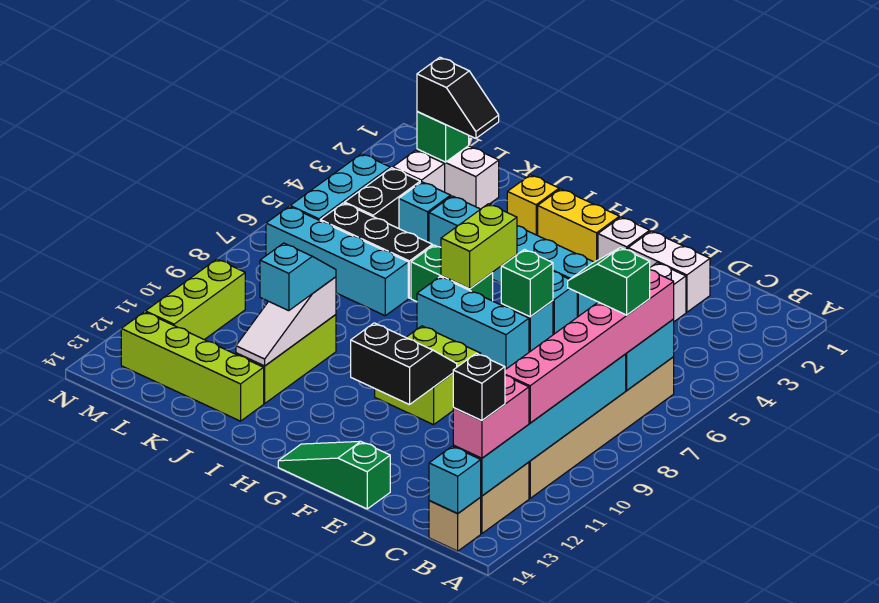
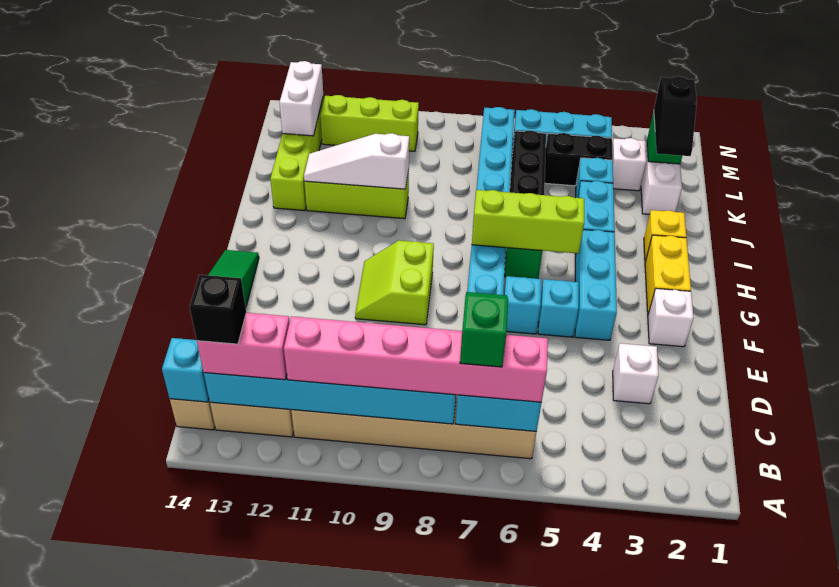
white brick D2:E2 level 1 -> white brick L13:M13 level 2
green brick F6 level 2 -> none
lime brick F9:G10 level 1 -> lime slope F9:G10 level 1 top 9
black slope F10:G11 level 2 top 11 -> none
lime brick H5:H6 level 2 -> lime brick H5:H7 level 2
cyan slope J10:J11 level 3 top 11 -> none

